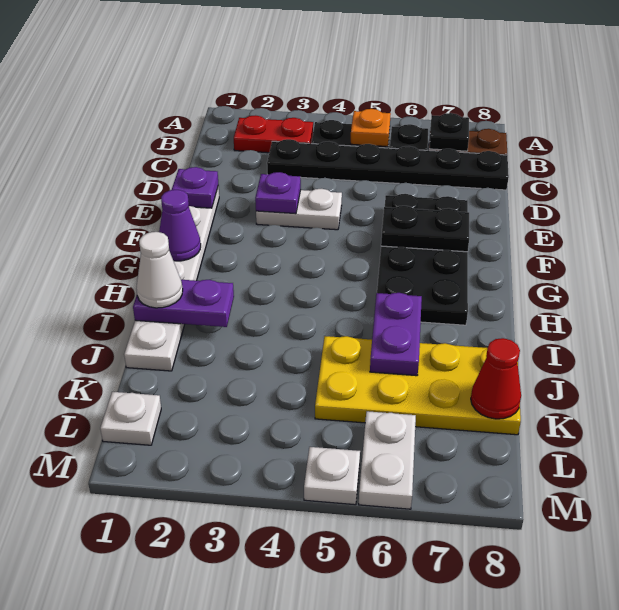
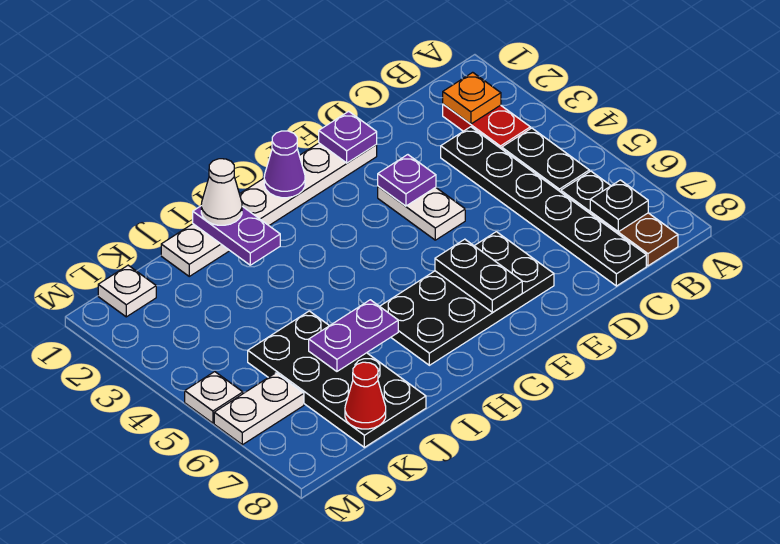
orange plate B5 level 2 -> orange plate B2 level 2
yellow plate J5:K8 level 1 -> black plate J5:K8 level 1

